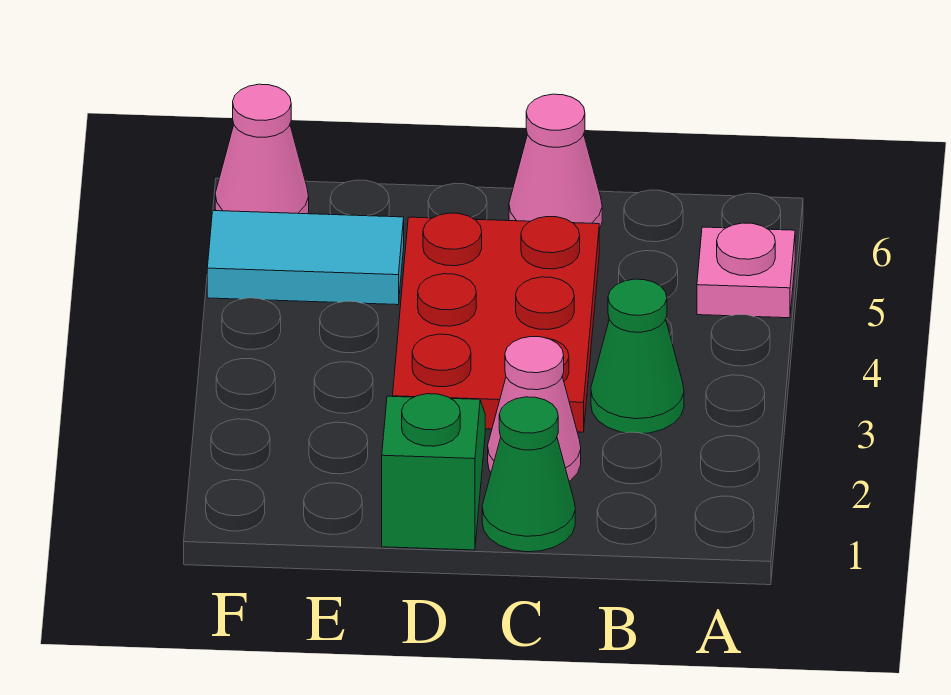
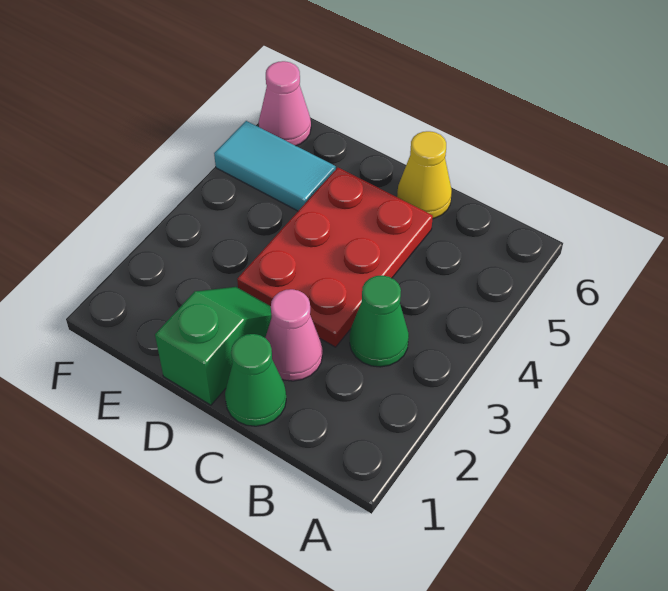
pink plate A5 level 1 -> none
pink cone C6 level 1 -> yellow cone C6 level 1

